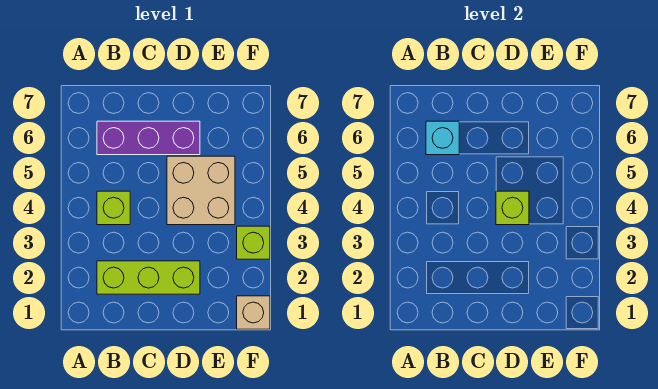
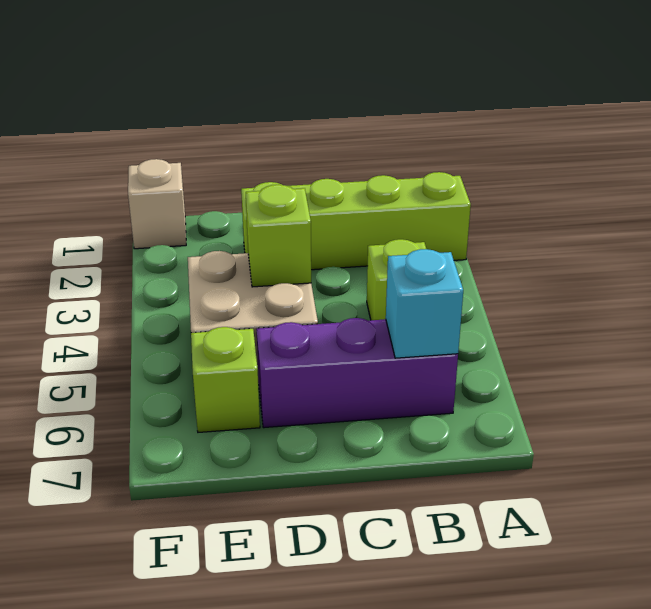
lime brick B2:D2 level 1 -> lime brick A2:D2 level 1
lime brick F3 level 1 -> lime brick E6 level 1

